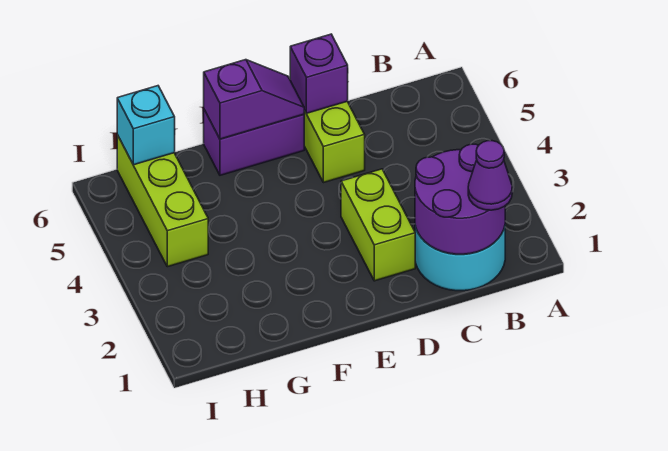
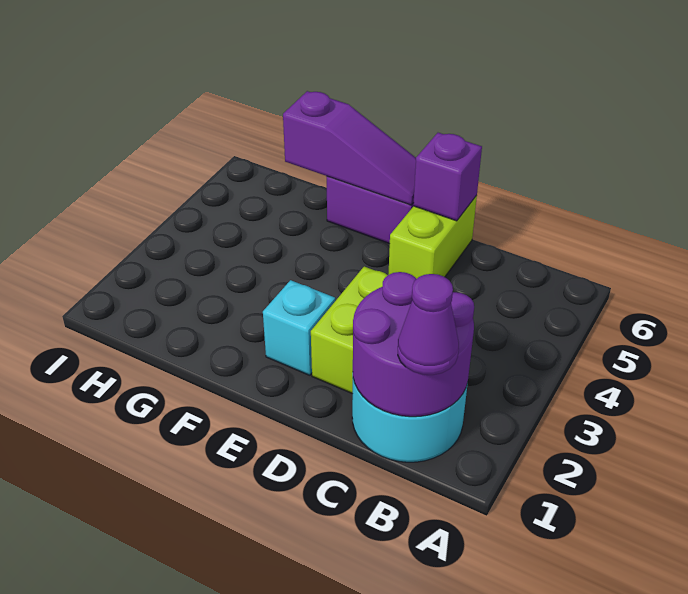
purple slope E6:F6 level 2 top F -> purple slope E6:G6 level 2 top G
lime brick H4:H6 level 1 -> none
cyan brick H6 level 2 -> cyan brick E2 level 1

